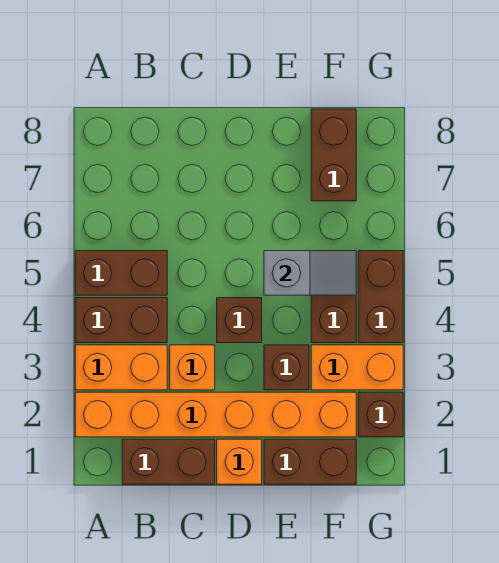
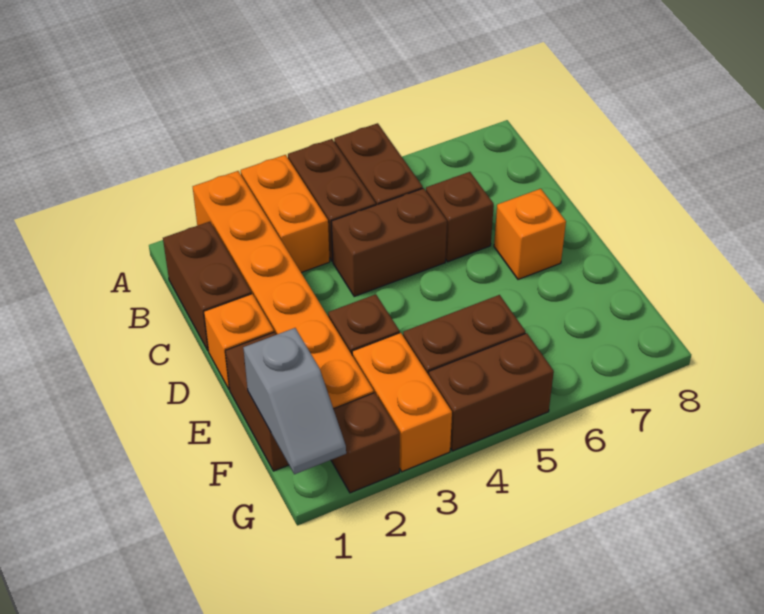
orange brick C3 level 1 -> orange brick D7 level 1
brown brick D4 level 1 -> brown brick C6 level 1
grey slope E5:F5 level 2 top E -> grey slope F1:G1 level 2 top F
brown brick F7:F8 level 1 -> brown brick C4:C5 level 1

